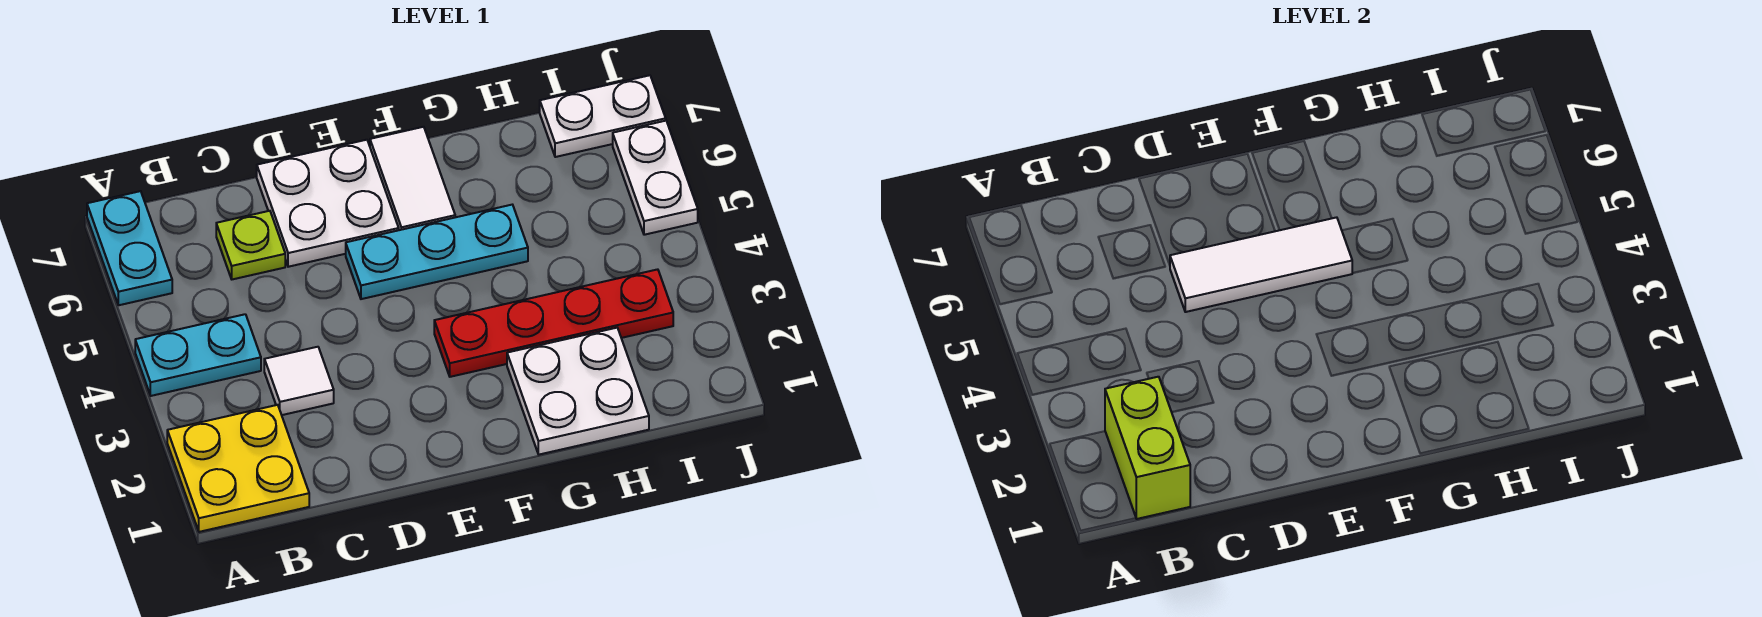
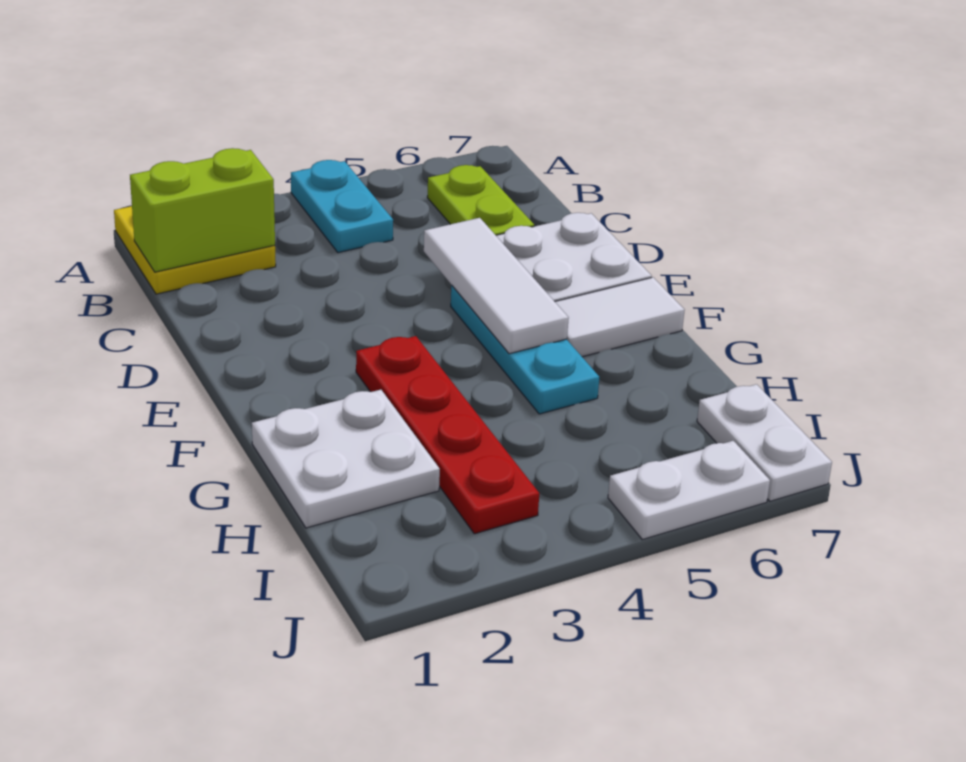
cyan plate A6:A7 level 1 -> none
white tile C3 level 1 -> none
lime plate C6 level 1 -> lime plate B6:C6 level 1

